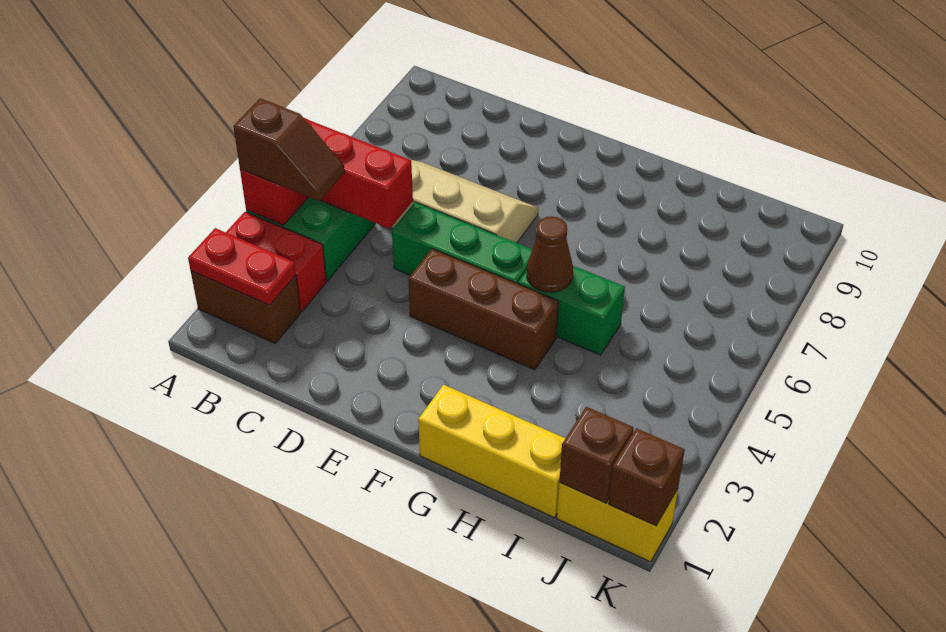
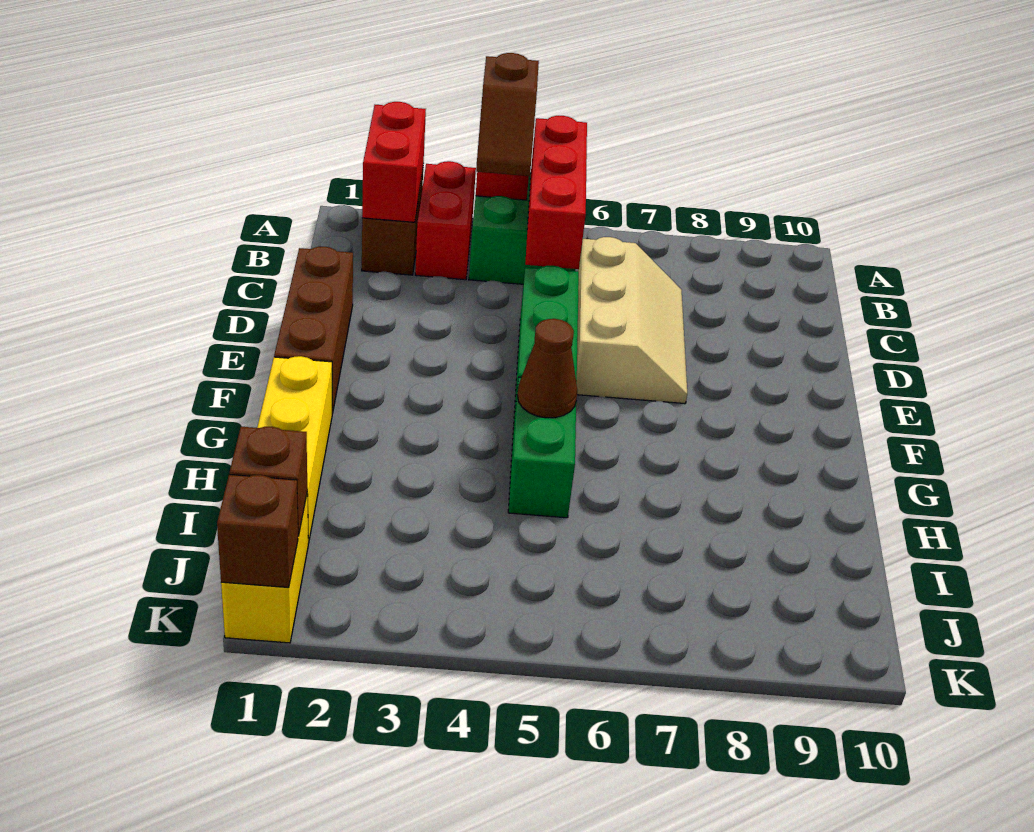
red plate A2:B2 level 2 -> red brick A2:B2 level 2
brown brick E4:G4 level 1 -> brown brick D1:F1 level 1

